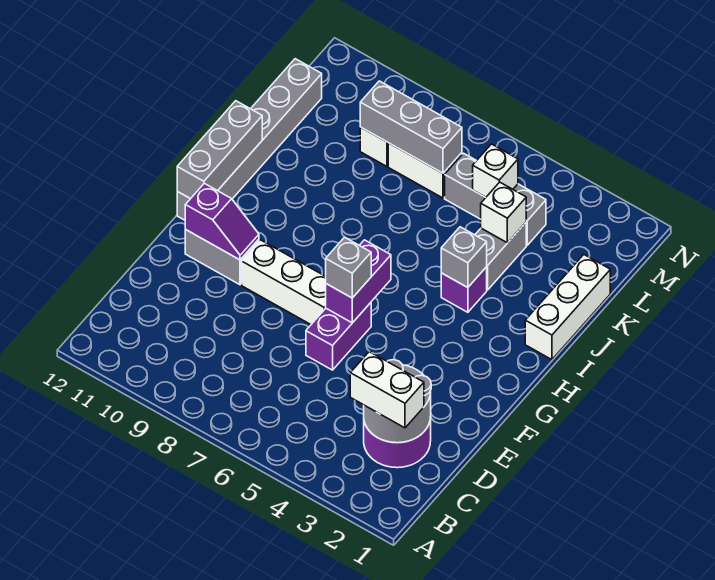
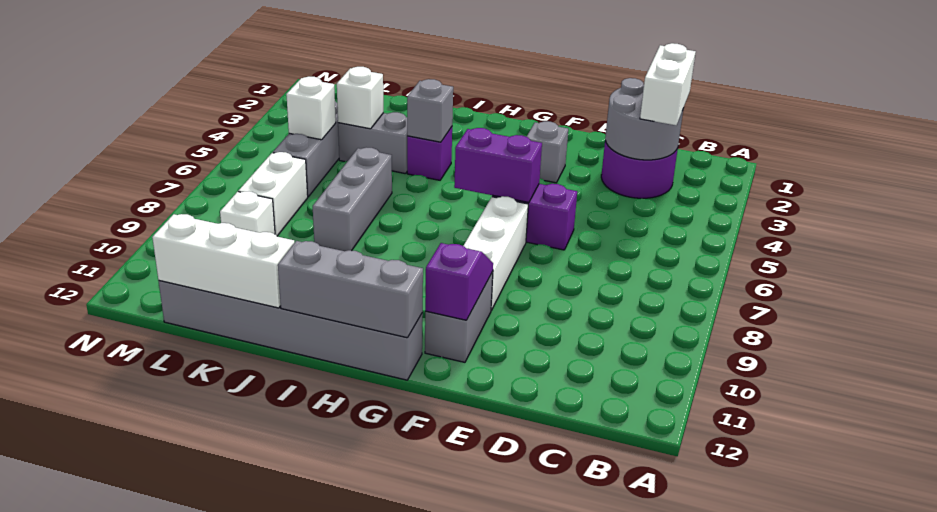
grey brick F6 level 3 -> grey brick F3 level 1
white brick I1:K1 level 1 -> white brick J12:L12 level 2
grey brick L7:L9 level 2 -> grey brick J6:J8 level 1

